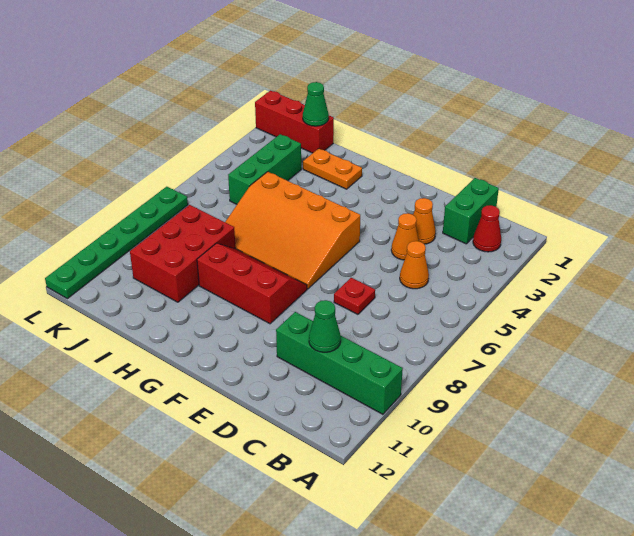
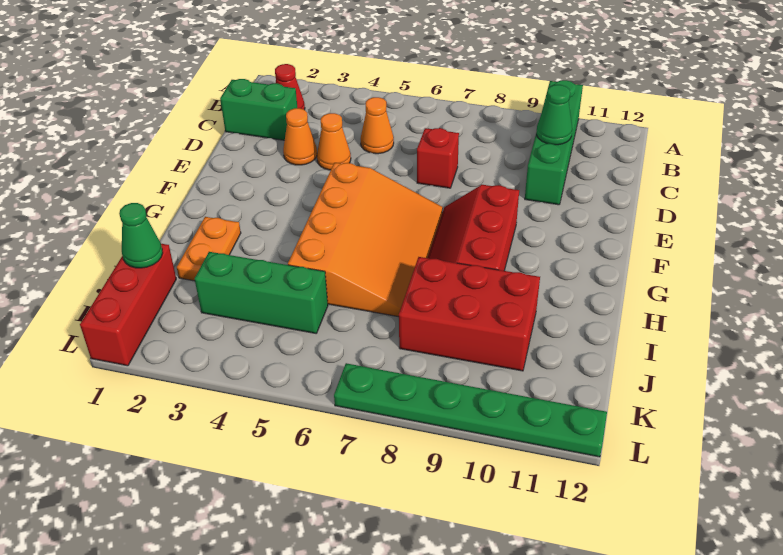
red plate D7 level 1 -> red brick D7 level 1

